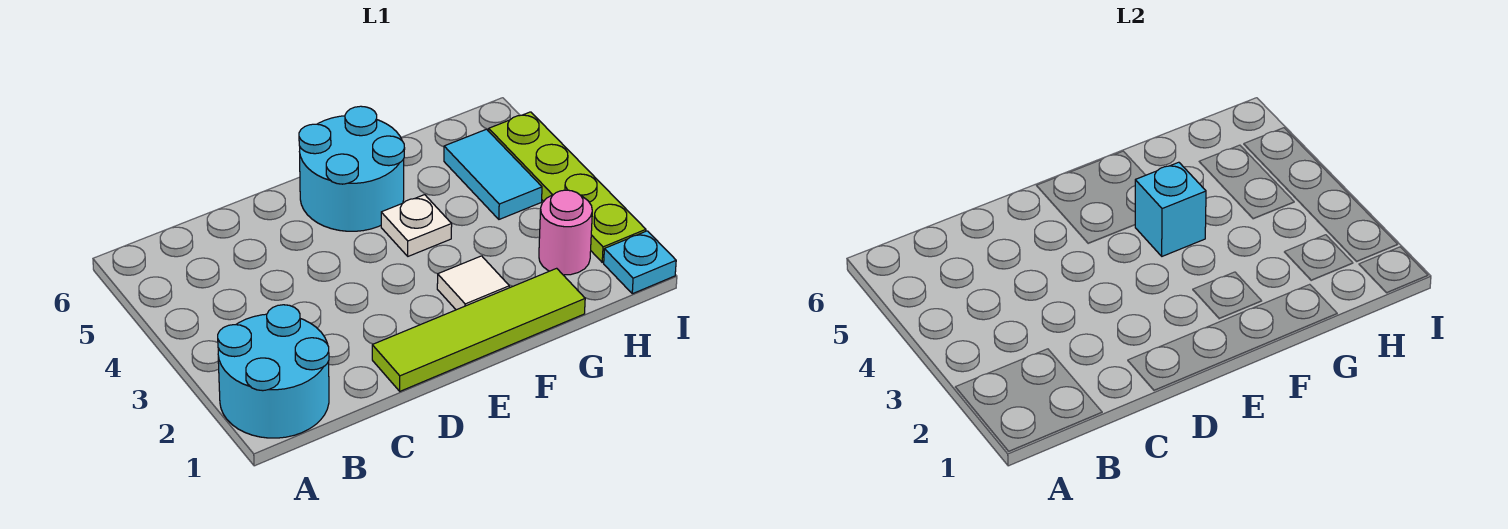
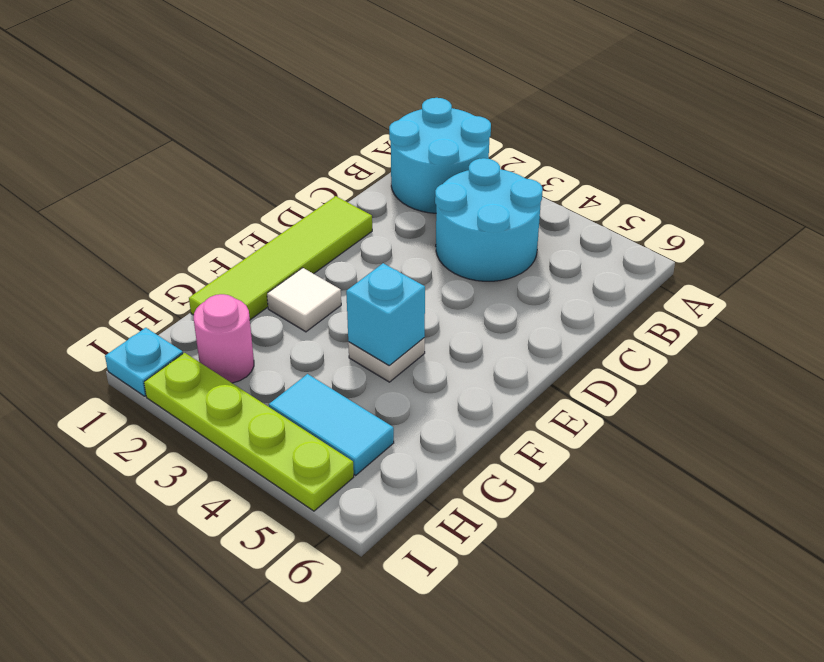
cyan round brick E5:F6 level 1 -> cyan round brick B3:C4 level 1

